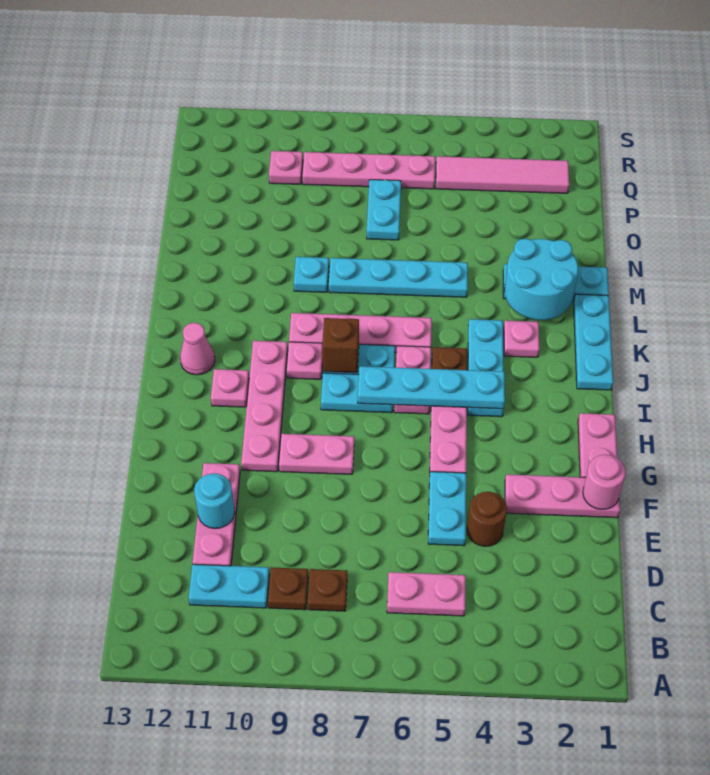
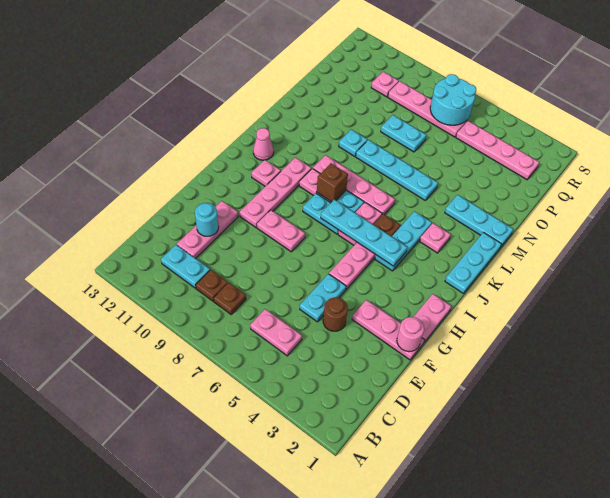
cyan round brick L2:M3 level 2 -> cyan round brick Q6:R7 level 2
cyan plate O7:P7 level 1 -> cyan plate O7:O8 level 1
pink tile Q2:Q5 level 1 -> pink plate Q2:Q5 level 1

